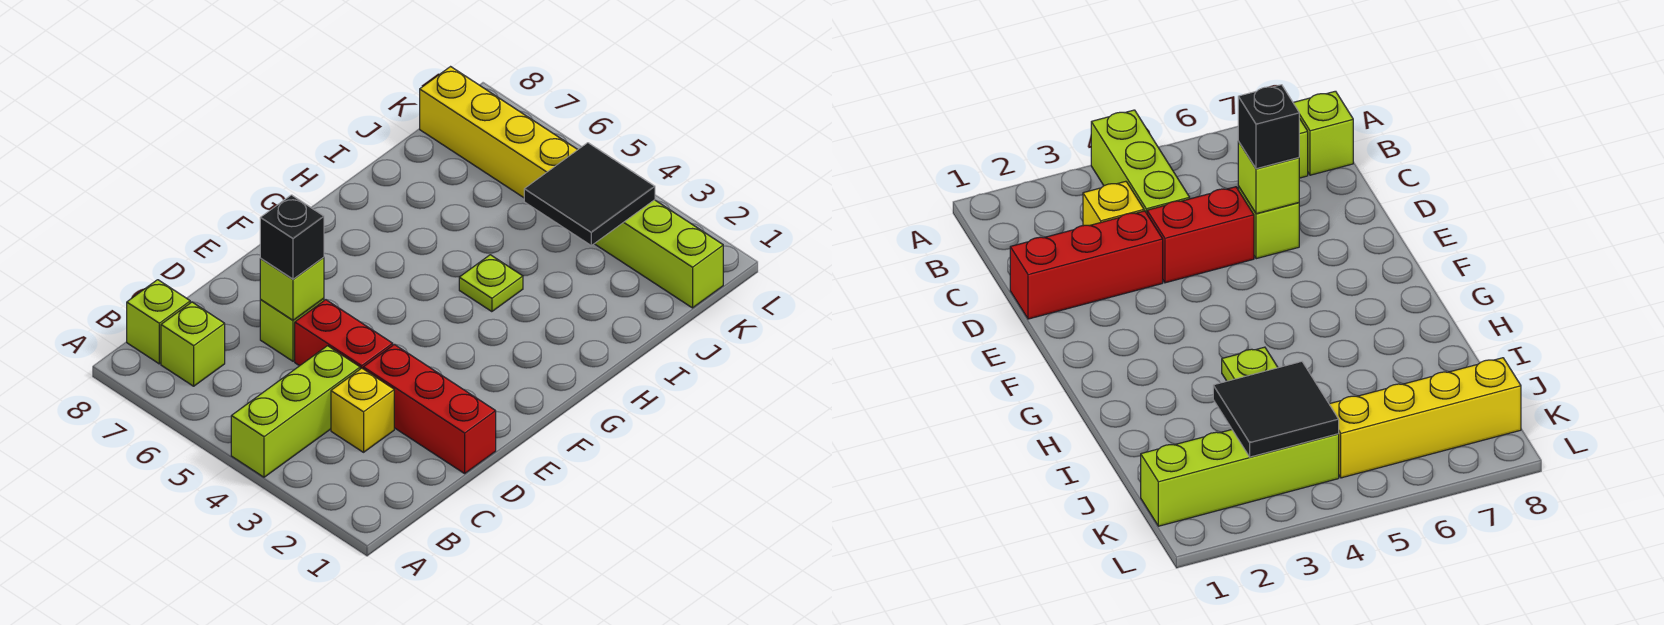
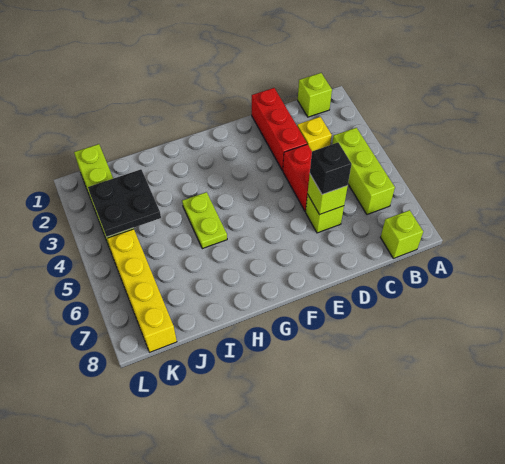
lime brick A4:C4 level 1 -> lime brick B4:B6 level 1
lime brick B7 level 1 -> lime brick B1 level 1
lime plate H4 level 1 -> lime plate H4:H5 level 1
black tile J3:K4 level 2 -> black plate J3:K4 level 2

